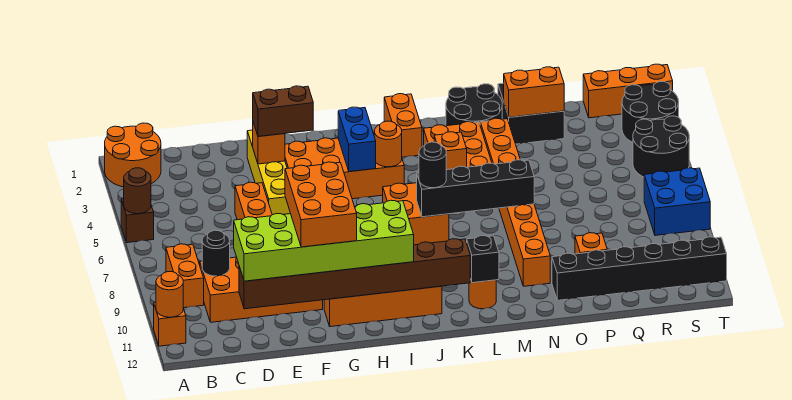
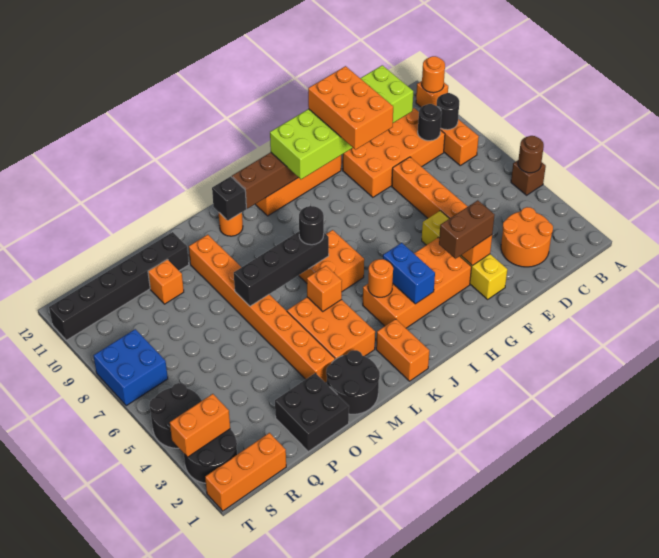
orange round brick A1:B2 level 1 -> orange round brick C2:D3 level 1
none -> black round brick B9 level 2
orange brick O2:P2 level 2 -> orange brick S3:T3 level 2

